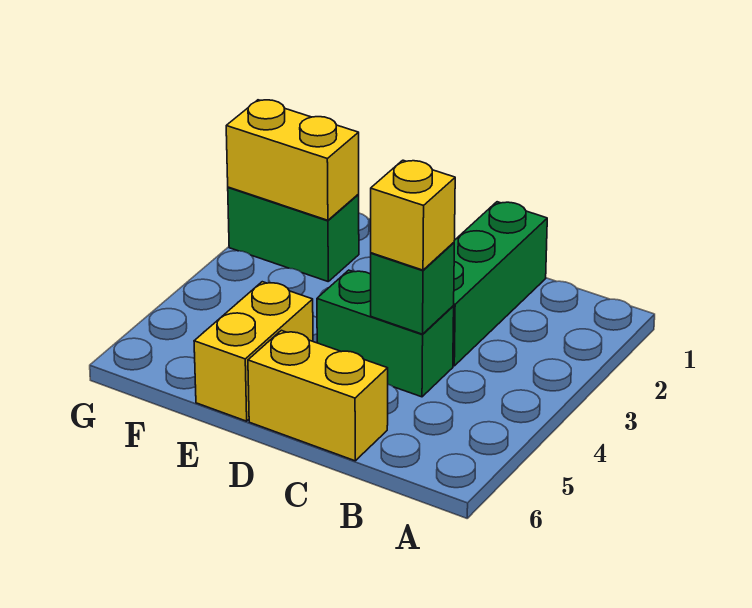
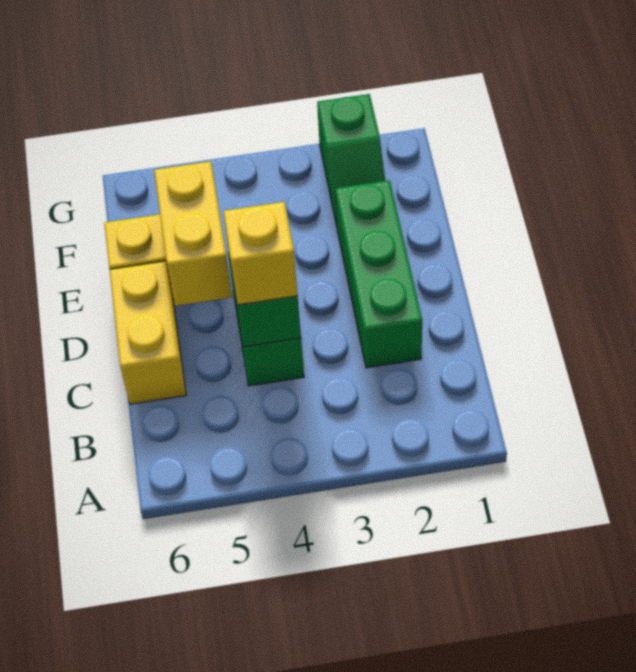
green brick C1:C3 level 1 -> green brick C2:E2 level 1
green brick F2:G2 level 1 -> green slope F2:G2 level 1 top G
yellow brick F2:G2 level 2 -> yellow brick D5:E5 level 2

